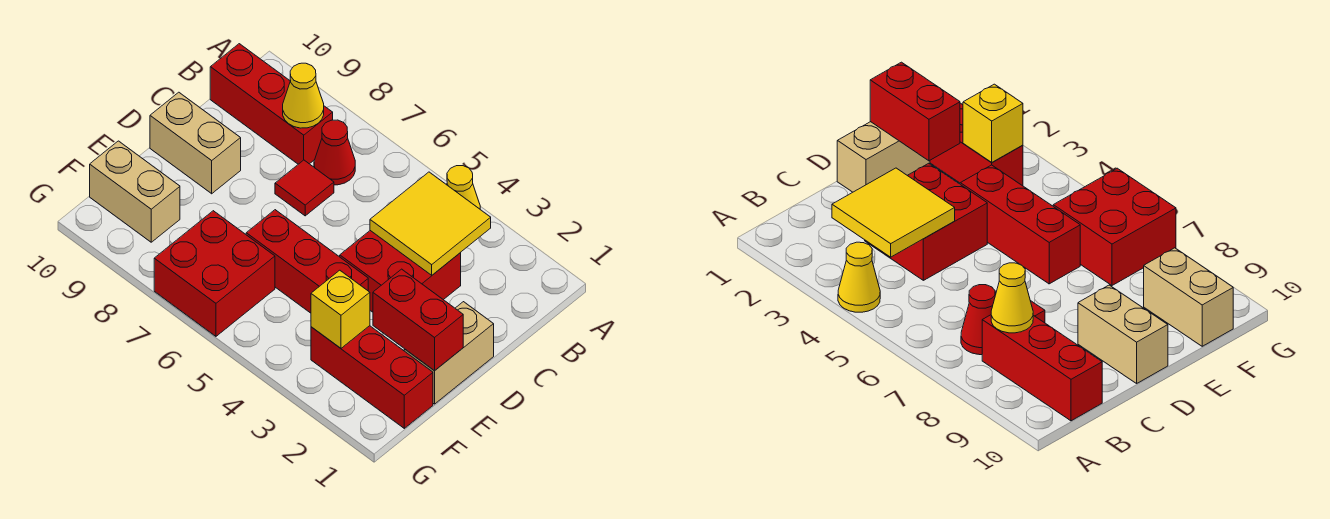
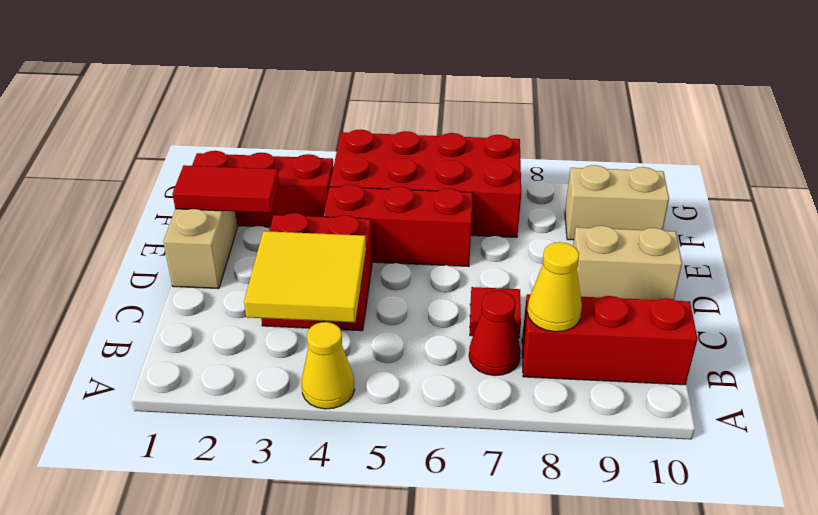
red brick E1:E2 level 2 -> red tile E1:E2 level 2
yellow brick F3 level 2 -> none
red brick F6:G7 level 1 -> red brick F4:G7 level 1

